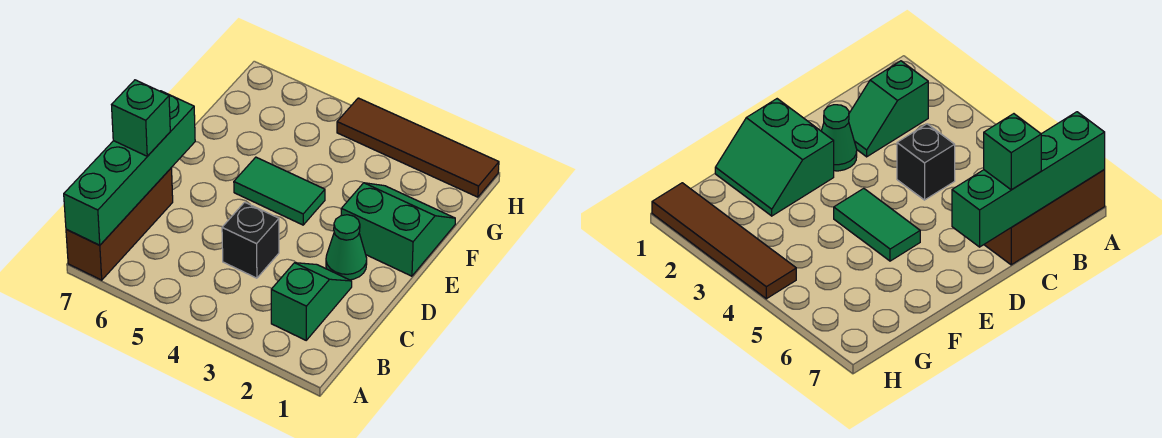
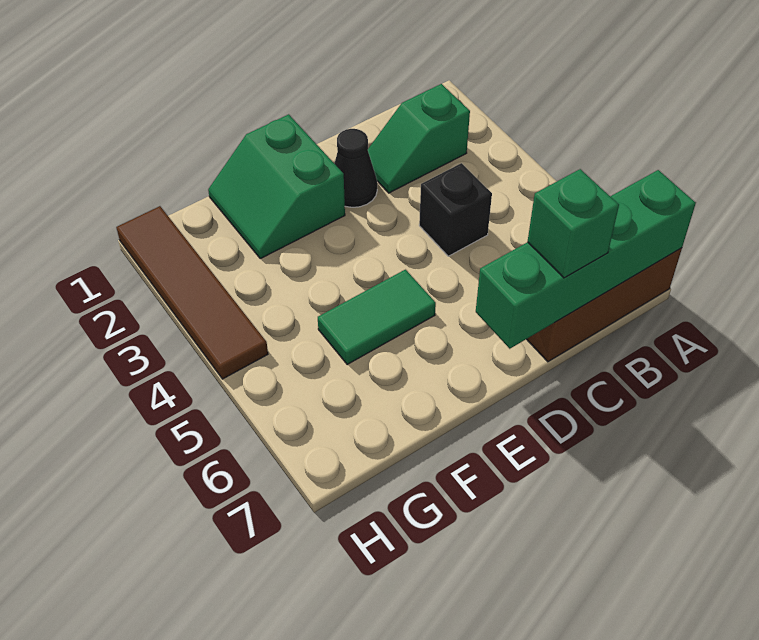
green cone D2 level 1 -> black cone D2 level 1
green tile E4:E5 level 1 -> green tile E5:F5 level 1

